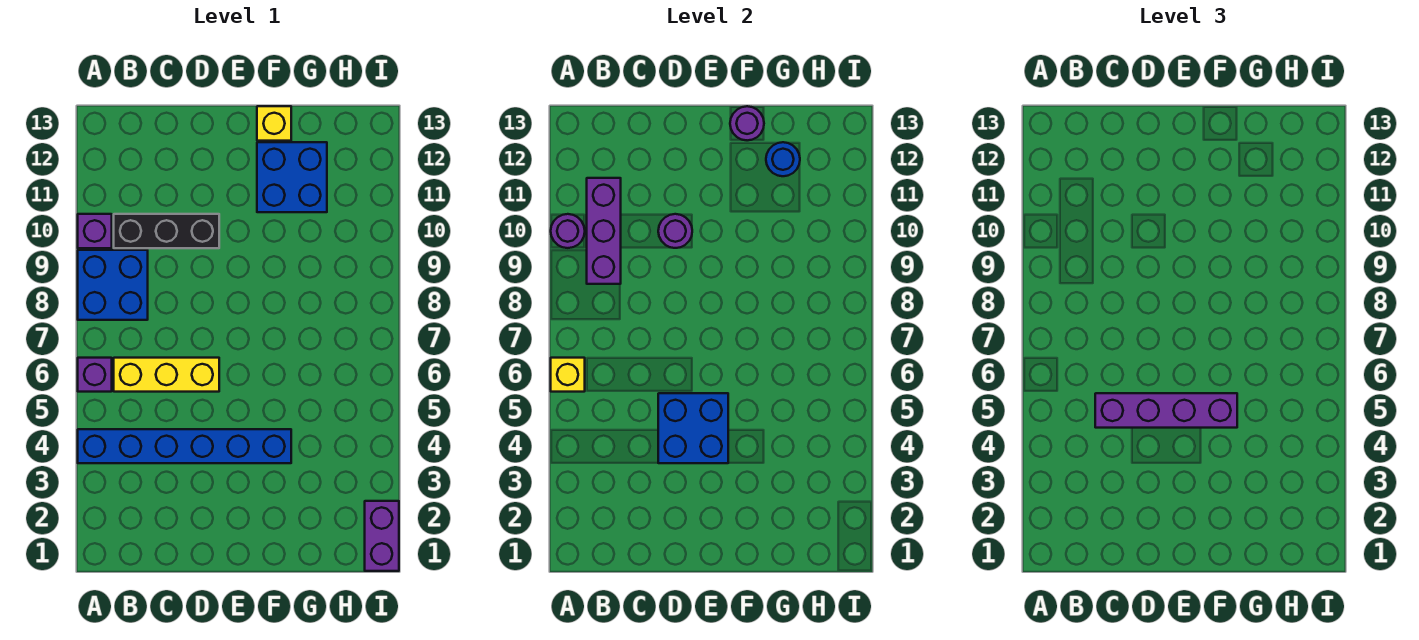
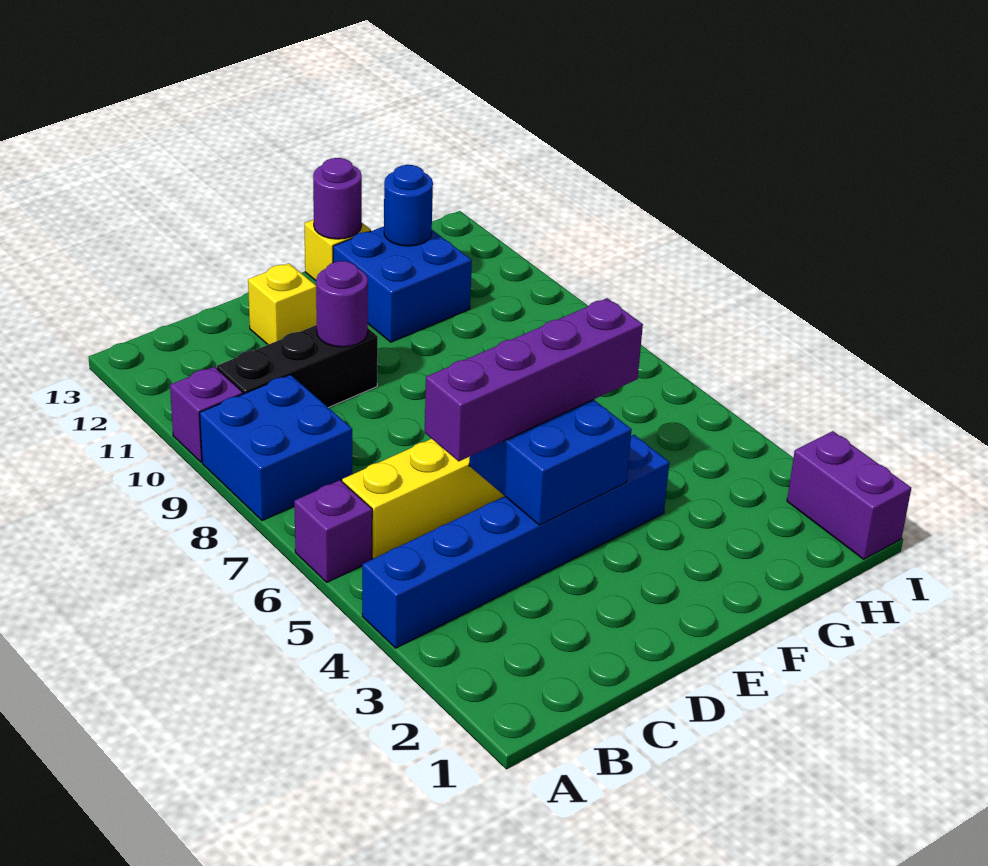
yellow brick A6 level 2 -> yellow brick D12 level 1
purple round brick A10 level 2 -> none
purple brick B9:B11 level 2 -> none

